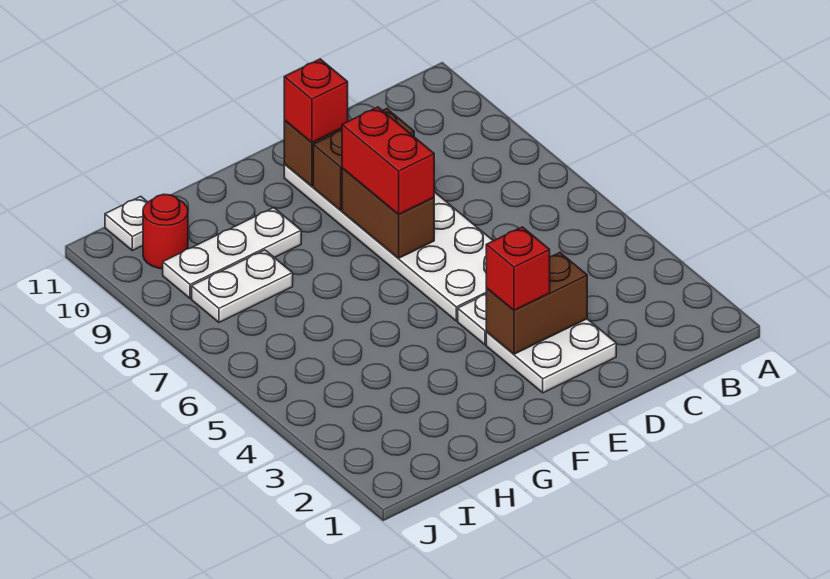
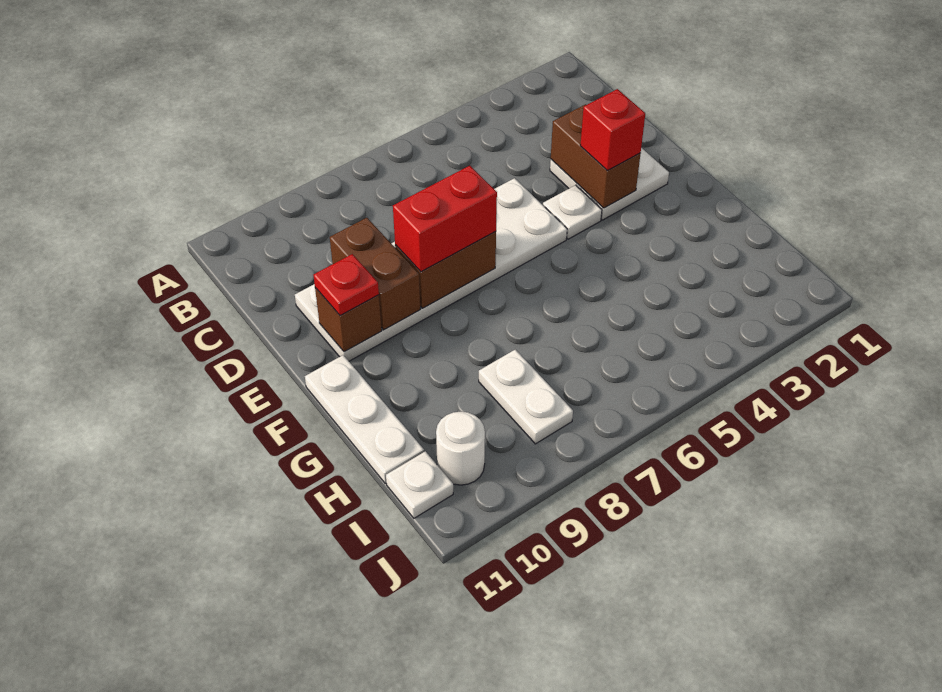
red brick E10 level 3 -> red plate E10 level 3
white plate G9:I9 level 1 -> white plate F11:H11 level 1
red round brick I10 level 1 -> white round brick I10 level 1

